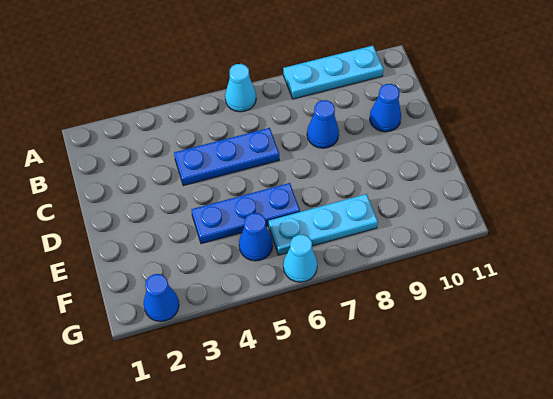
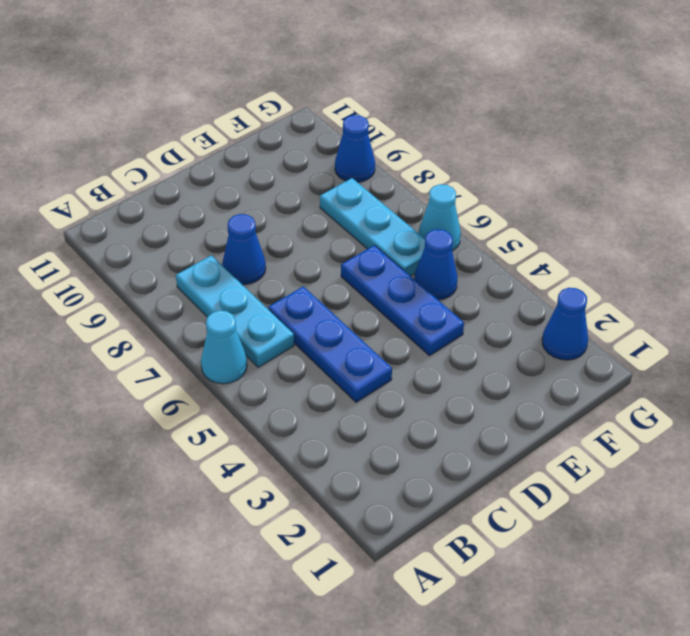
cyan plate A8:A10 level 1 -> cyan plate B6:B8 level 1
blue cone C10 level 1 -> blue cone G9 level 1

